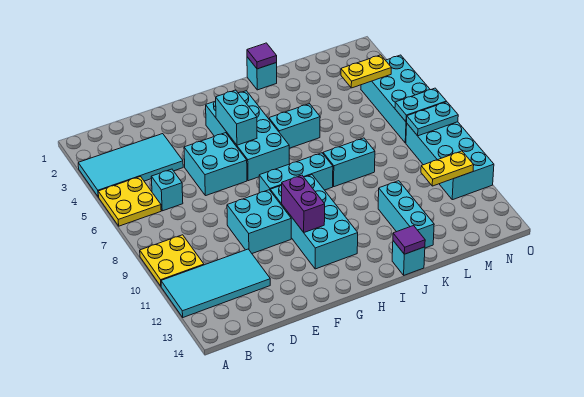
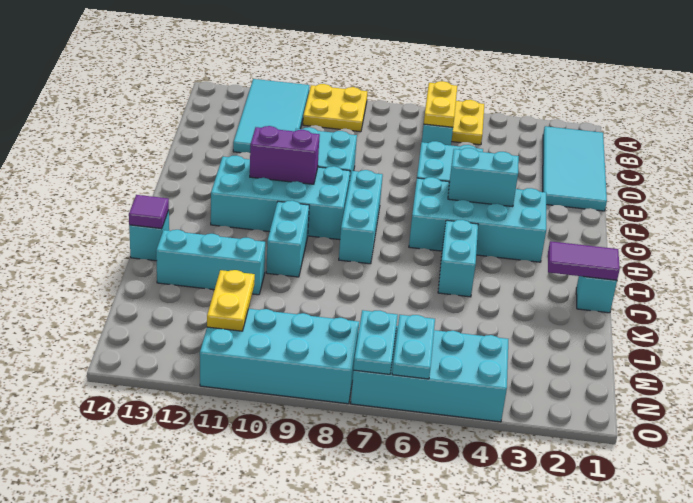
cyan tile A3:D4 level 1 -> cyan tile B1:E2 level 1
purple tile J1 level 2 -> purple tile J1:J2 level 2
cyan brick J8:K8 level 1 -> cyan brick I10:J10 level 1
yellow plate M4:N4 level 2 -> yellow plate B6:C6 level 2
cyan plate N8:O8 level 2 -> cyan plate N6:O6 level 2

